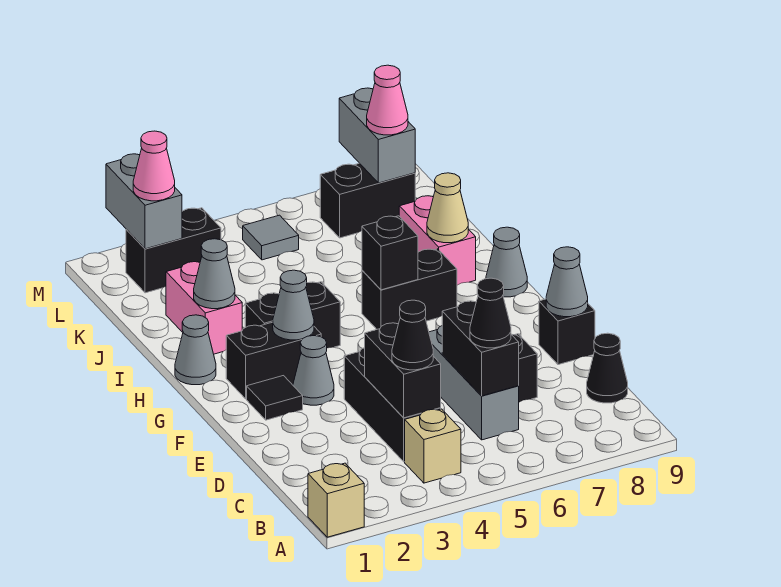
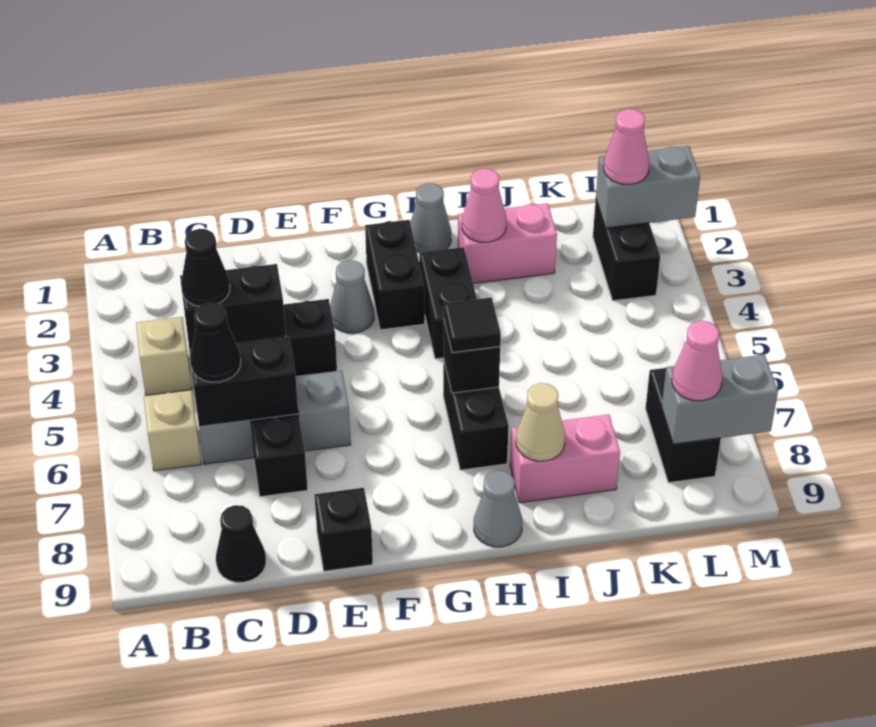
tan brick A1 level 1 -> tan brick B6 level 1
grey cone E9 level 2 -> none
black tile F2 level 1 -> black tile H6 level 3
grey cone G3 level 2 -> none
grey cone I2 level 2 -> pink cone I2 level 2
grey tile L5 level 1 -> none

